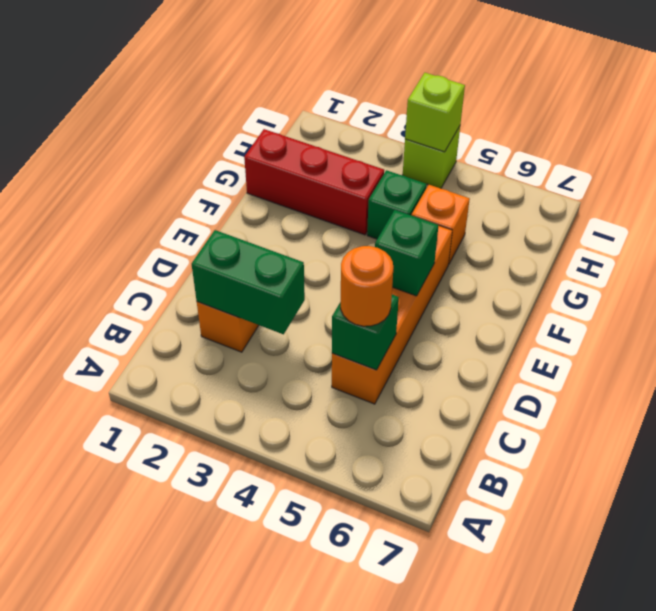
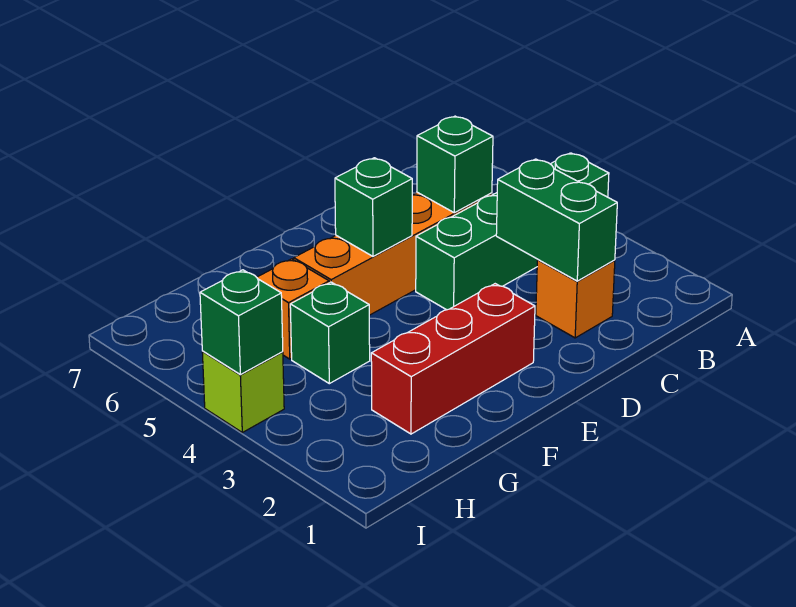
none -> green brick A4:D4 level 1
orange round brick C5 level 3 -> none
red brick G1:G3 level 1 -> red brick E2:G2 level 1
lime brick I4 level 2 -> green brick I4 level 2

